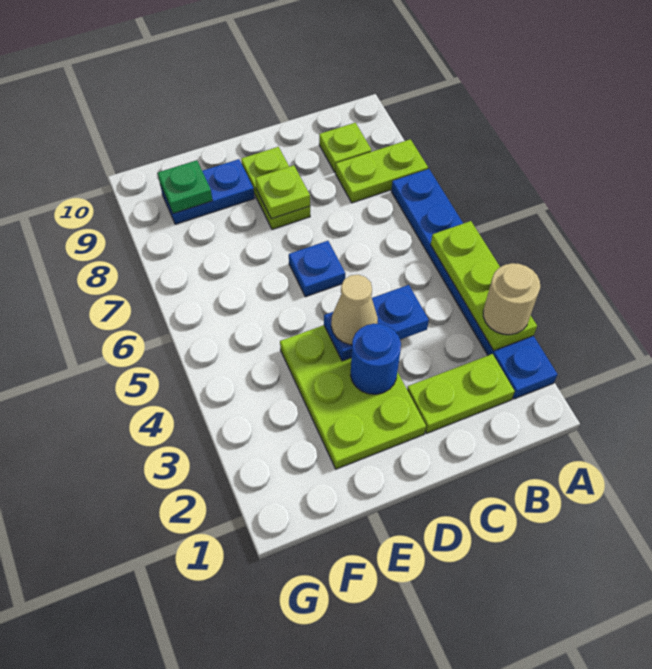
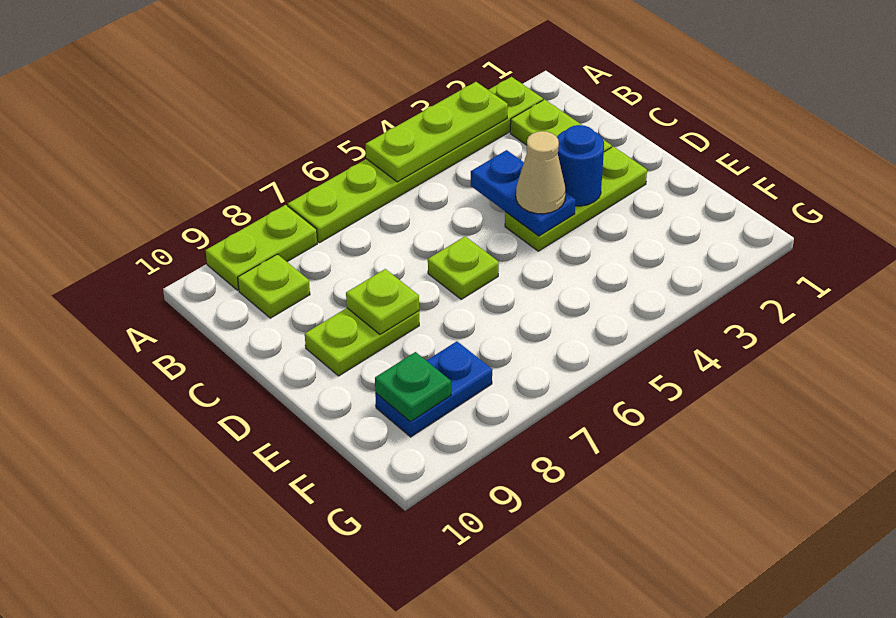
blue plate A2:A7 level 1 -> lime plate A2:A7 level 1
tan round brick A3 level 3 -> none
lime plate A8:B8 level 1 -> lime plate A8:A9 level 1
lime plate D2:E4 level 1 -> lime plate D2:D4 level 1
blue plate D6 level 1 -> lime plate D6 level 1
blue plate E9:F9 level 1 -> blue plate F8:F9 level 1

